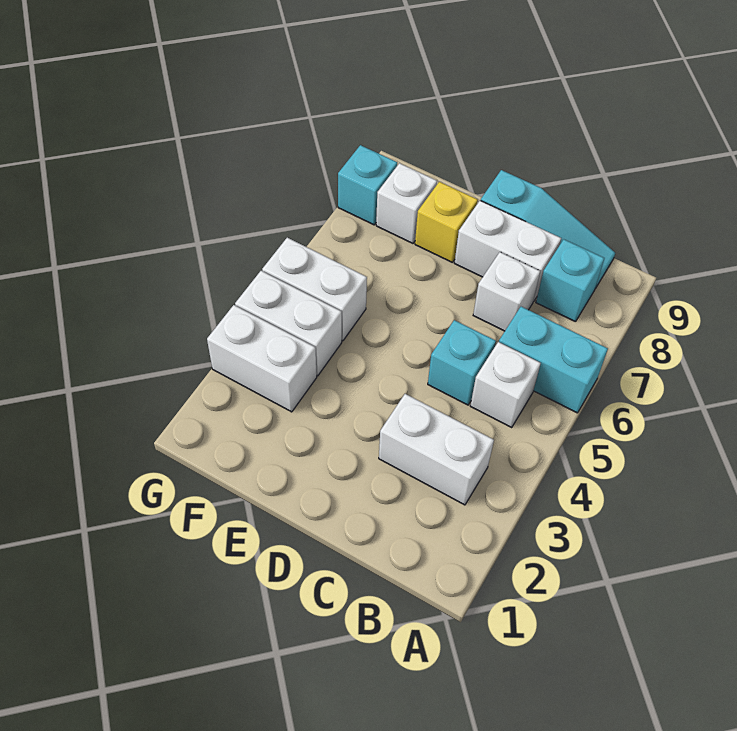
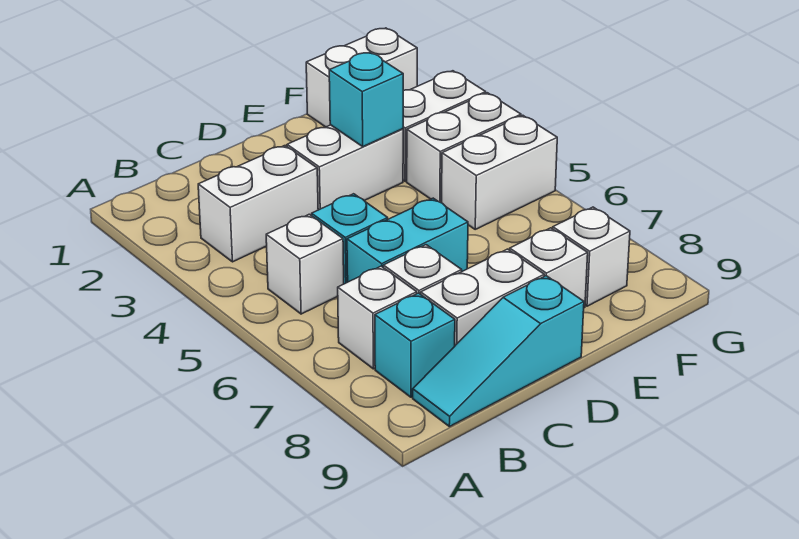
cyan brick A6:B6 level 1 -> cyan brick C6:D6 level 1
none -> white brick B7 level 1
none -> white brick D3:E3 level 1
yellow brick E8 level 1 -> white brick E8 level 1
none -> white brick F1:G1 level 1
cyan brick G8 level 1 -> cyan brick E3 level 2

